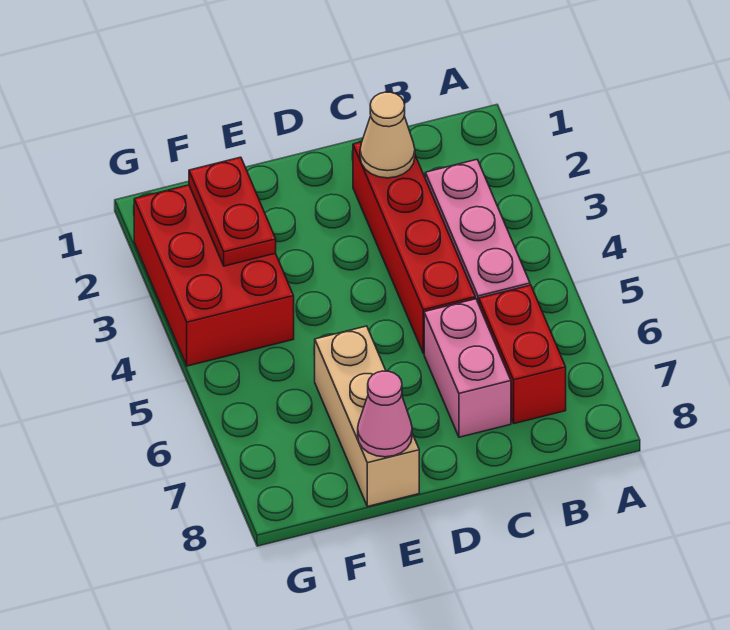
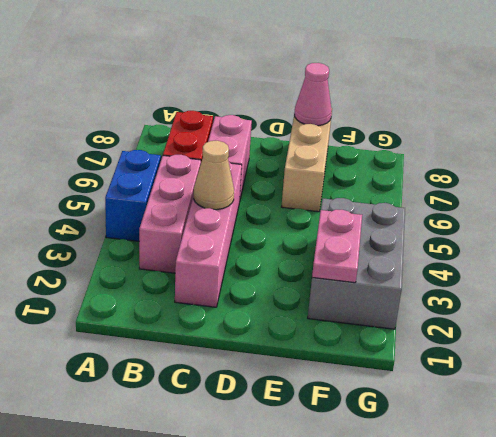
none -> blue brick A4:A5 level 1
red brick C2:C5 level 1 -> pink brick C2:C5 level 1
tan cone C2 level 2 -> tan cone C4 level 2
red brick F2:G4 level 1 -> grey brick F2:G4 level 1
red plate F2:F3 level 2 -> pink plate F2:F3 level 2

